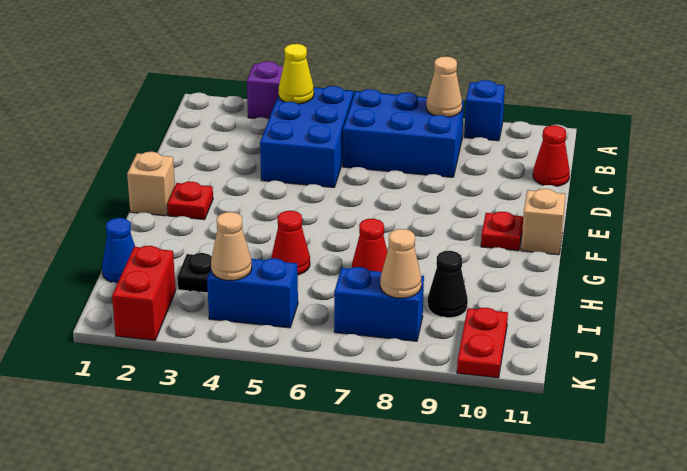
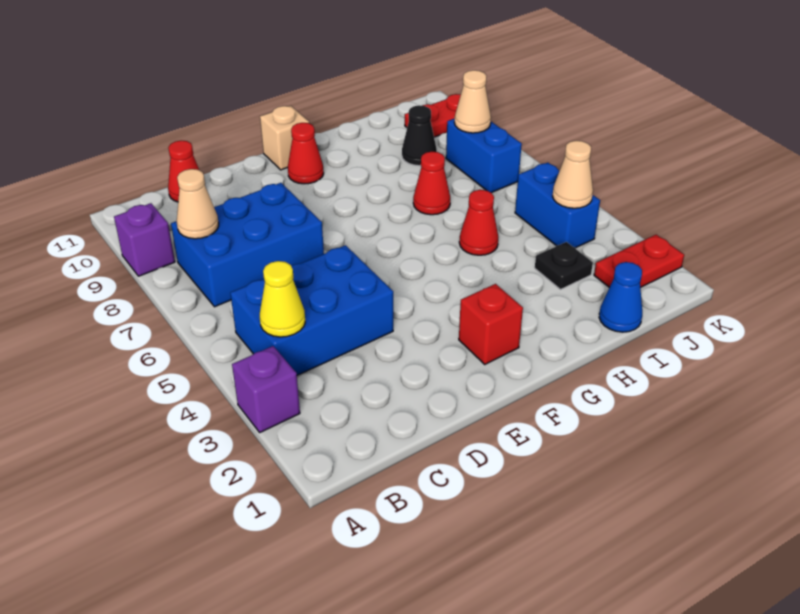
blue brick A9 level 1 -> purple brick A9 level 1
blue brick B6:C8 level 1 -> blue brick B7:D8 level 1
tan brick F1 level 1 -> none
red plate F2 level 1 -> red brick F2 level 1
red plate F10 level 1 -> red cone F10 level 1
red brick J2:K2 level 1 -> red plate J2:K2 level 1

